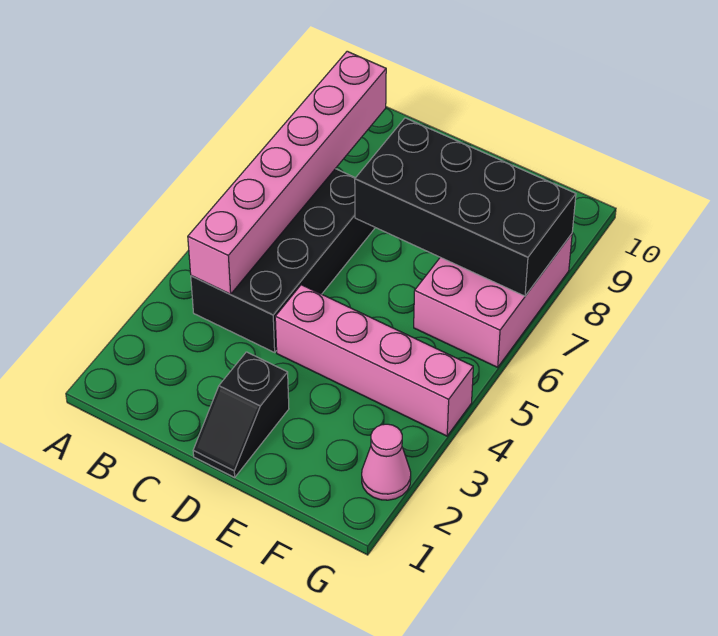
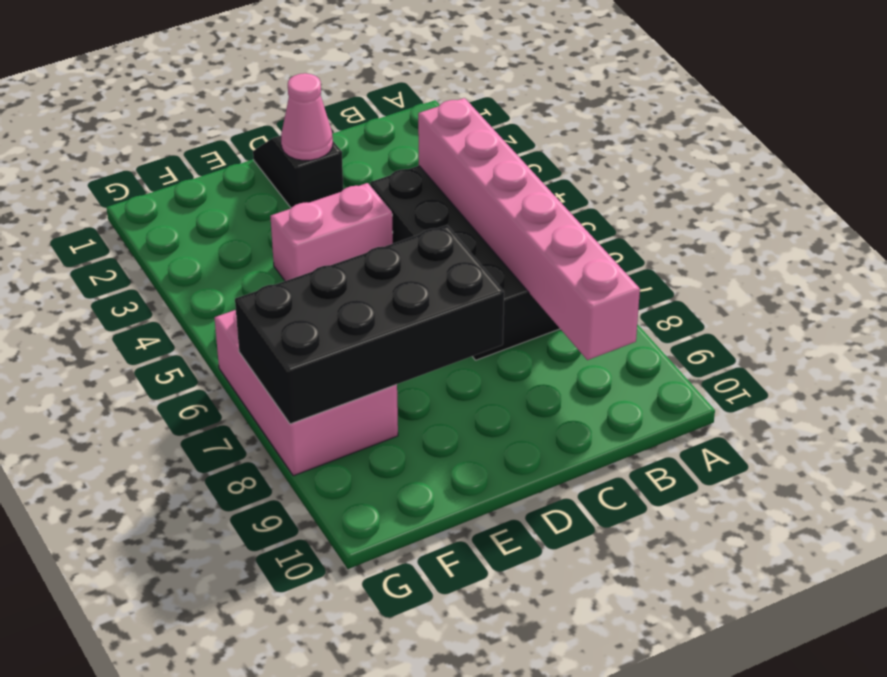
pink brick D4:G4 level 1 -> pink brick D4:E4 level 1
pink cone G2 level 1 -> pink cone D2 level 2

